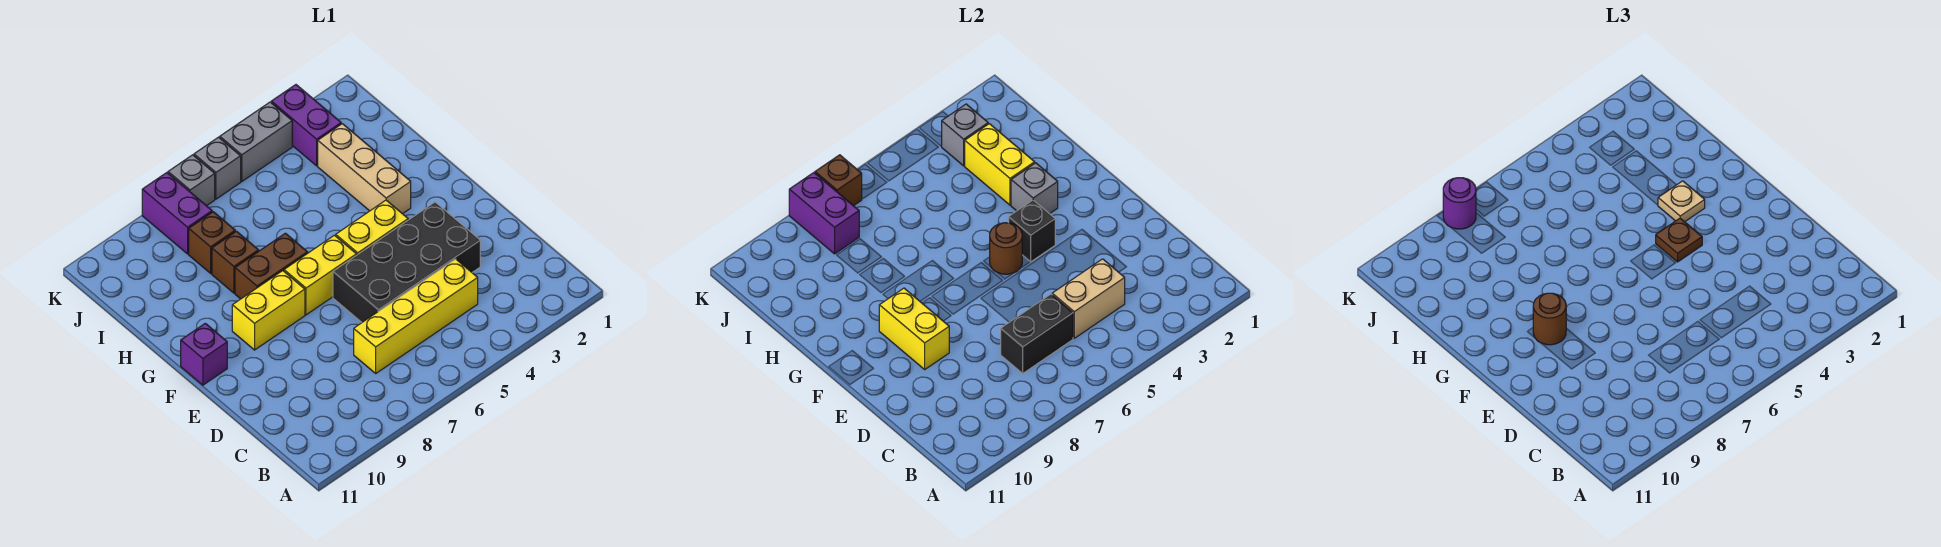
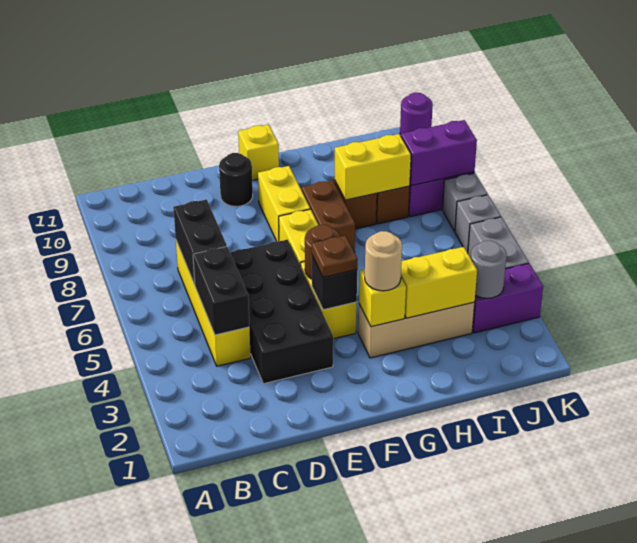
tan brick C4:C5 level 2 -> black brick C4:C5 level 2
yellow brick E9:F9 level 2 -> yellow brick H8:I8 level 2
none -> black round brick E10 level 1
brown round brick F9 level 3 -> none
purple brick F11 level 1 -> yellow brick F11 level 1
grey brick G3 level 2 -> yellow brick G3 level 2
tan plate G3 level 3 -> tan round brick G3 level 3
grey brick J3 level 2 -> grey round brick J3 level 2
brown brick K7 level 2 -> none
purple round brick K8 level 3 -> purple round brick K11 level 1

